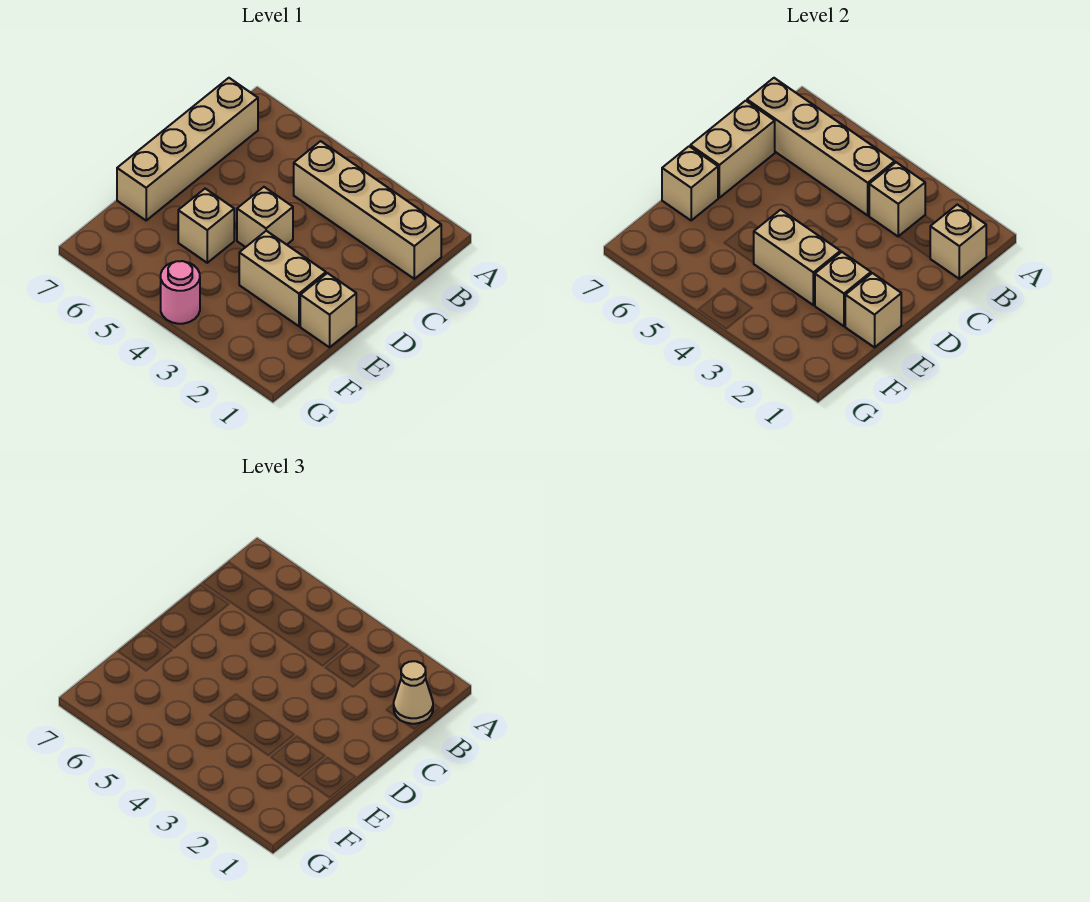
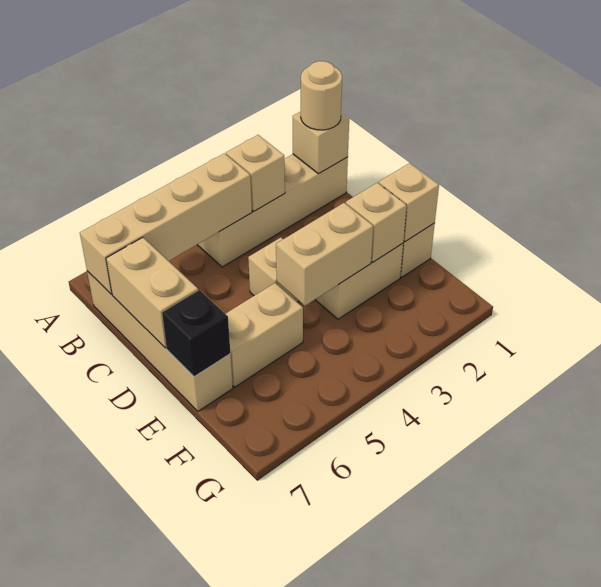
tan cone B1 level 3 -> tan round brick B1 level 3
tan brick E5 level 1 -> tan brick E5:E6 level 1
tan brick E7 level 2 -> black brick E7 level 2
pink round brick G4 level 1 -> none

